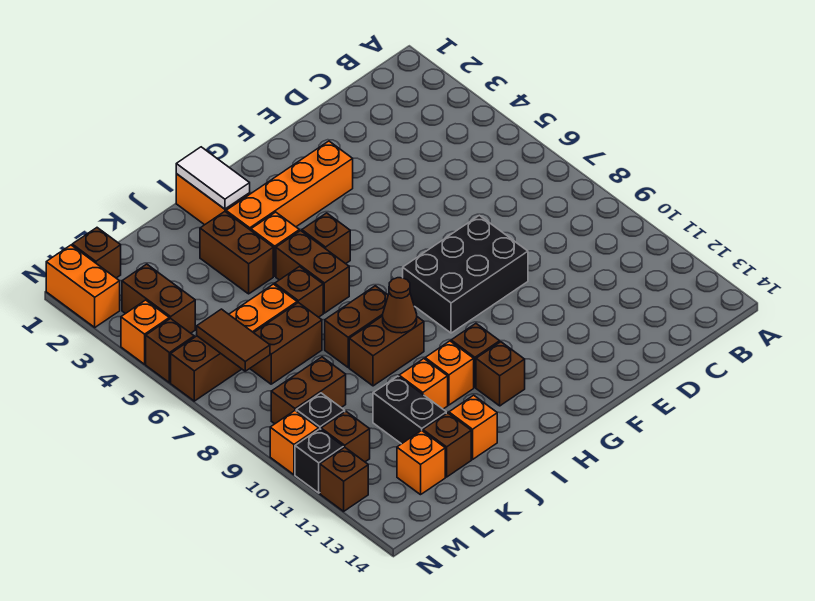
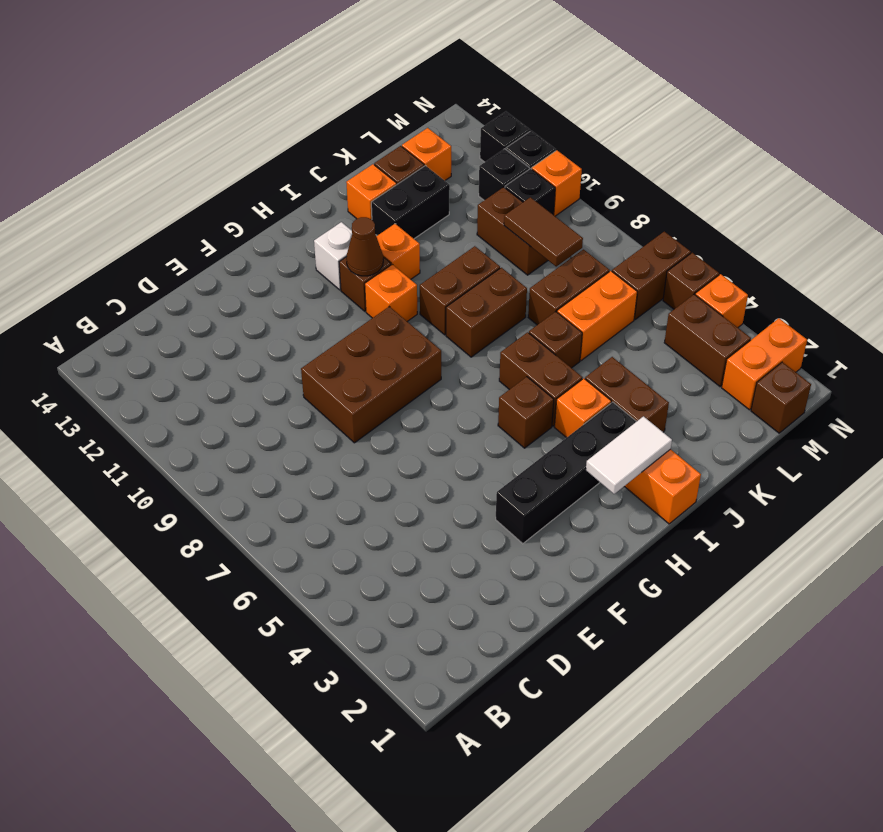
black brick E8:G9 level 1 -> brown brick E8:G9 level 1
orange brick F3:I3 level 1 -> black brick F3:I3 level 1
brown brick H12 level 1 -> white brick H12 level 1
white tile I1:I2 level 2 -> white tile H2:I2 level 2
brown cone I9 level 2 -> brown cone H11 level 2
orange brick J11 level 1 -> orange brick H10 level 1
black brick K11:K12 level 1 -> black brick J12:K12 level 1
brown brick L9:M9 level 1 -> brown brick L9:L10 level 1
brown tile M6:M7 level 2 -> brown tile L8:L9 level 2
brown brick M11 level 1 -> black brick M11 level 1
orange brick N1:N2 level 1 -> orange brick M2:N2 level 1
brown brick N12 level 1 -> black brick N12 level 1

